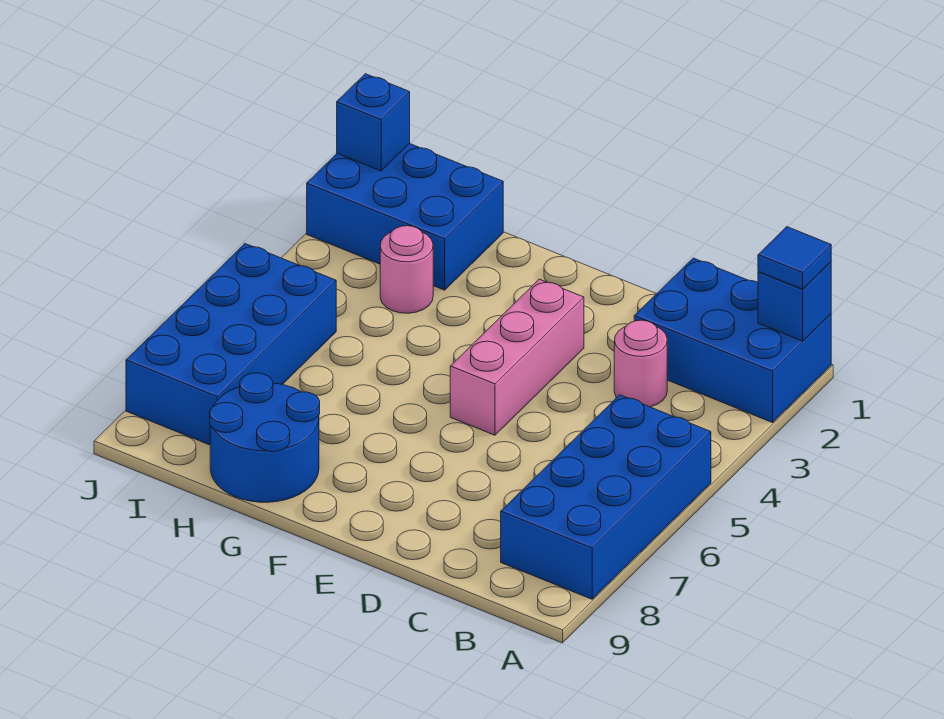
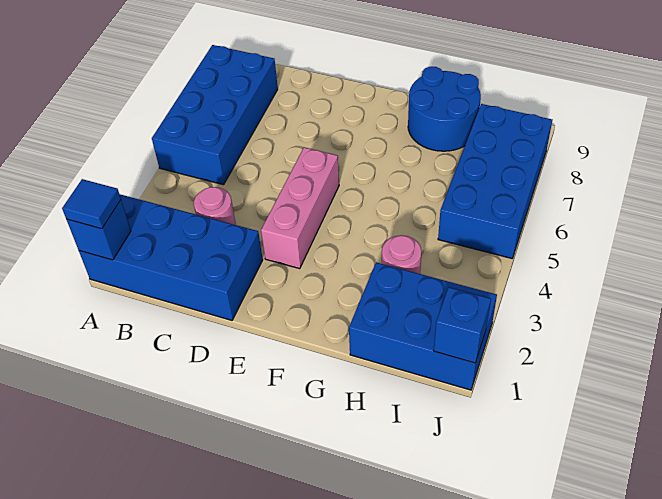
blue brick A1:C2 level 1 -> blue brick A1:D2 level 1

